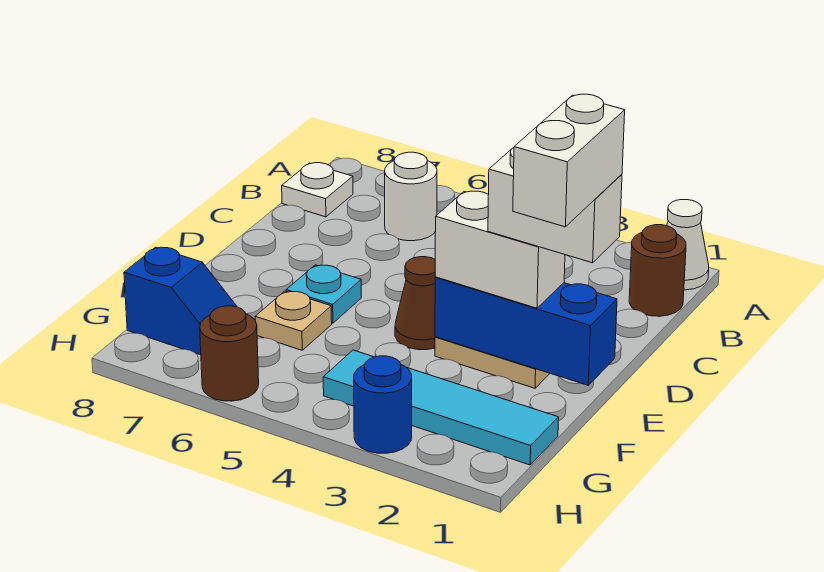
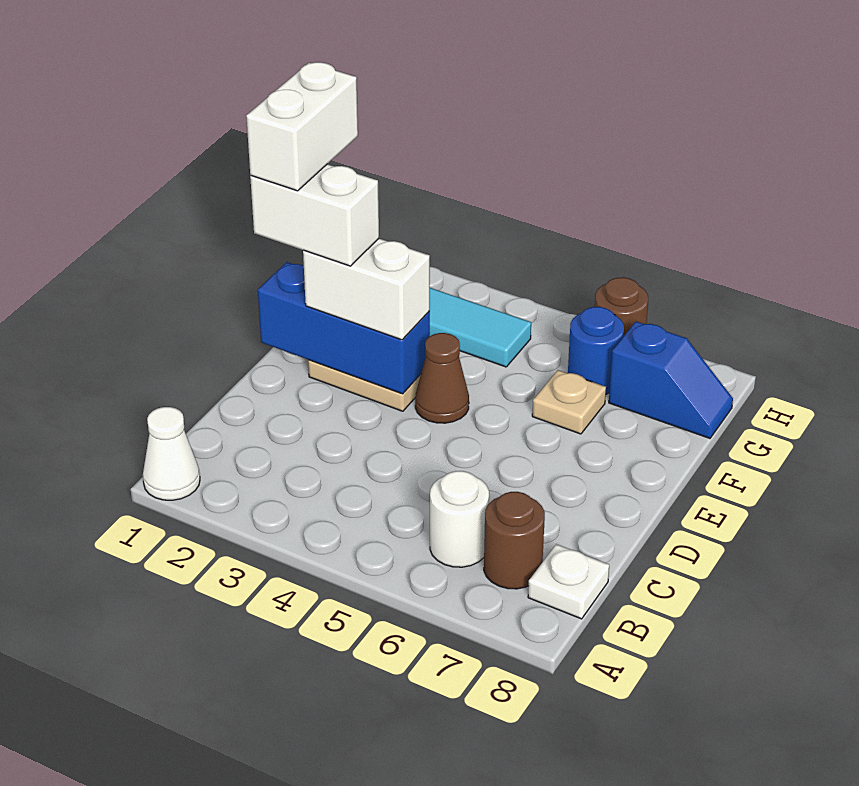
brown round brick B1 level 1 -> brown round brick B7 level 1
cyan plate E6 level 1 -> none
blue slope G7:G8 level 1 top 8 -> blue slope G7:G8 level 1 top 7
blue round brick H3 level 1 -> blue round brick G6 level 1

